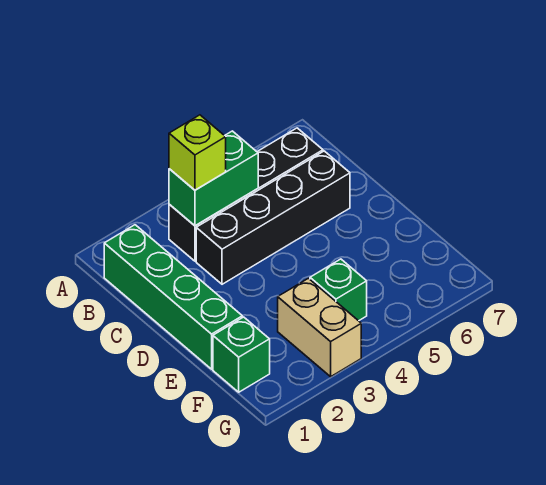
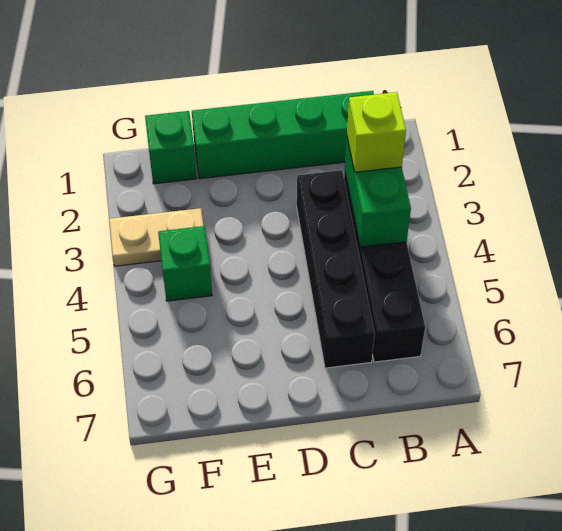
tan brick F3:G3 level 1 -> tan plate F3:G3 level 1

